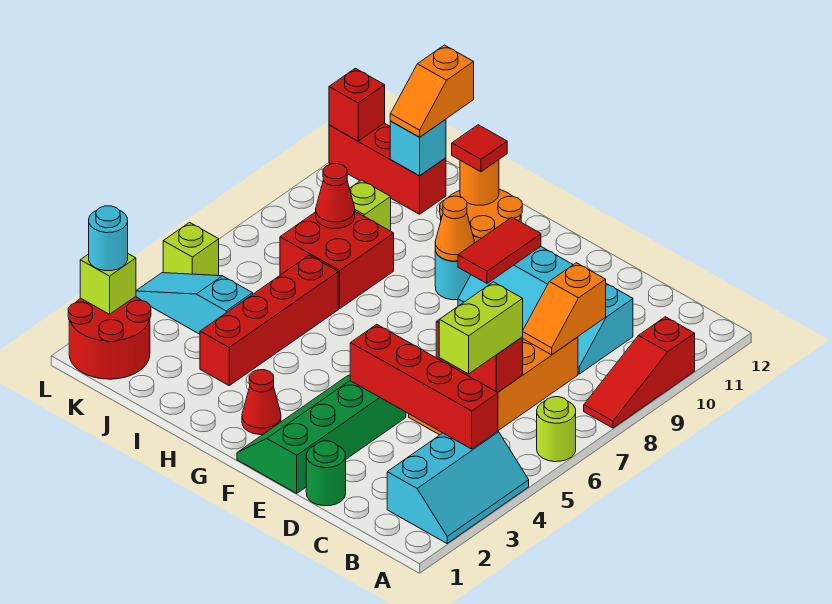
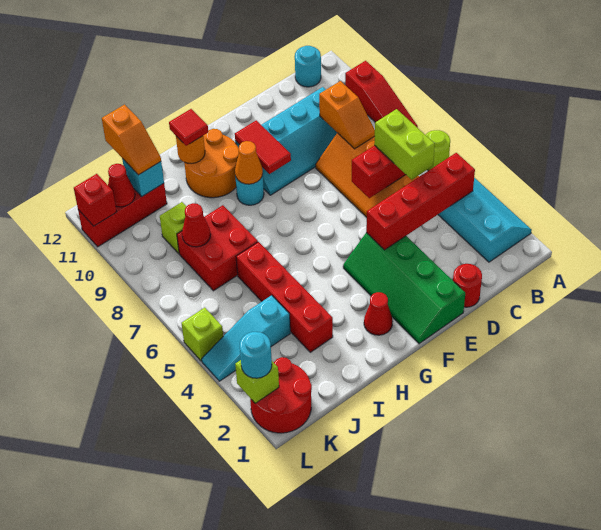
none -> cyan round brick B12 level 1
green round brick D1 level 1 -> red round brick D1 level 1
none -> red cone K11 level 2

